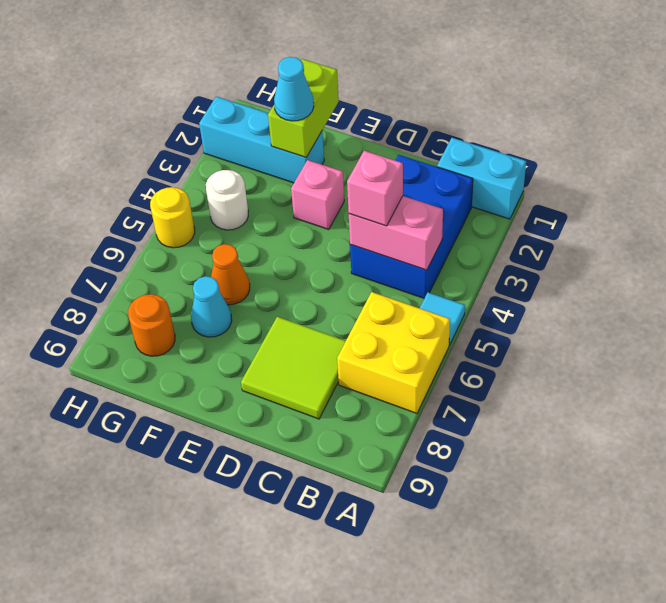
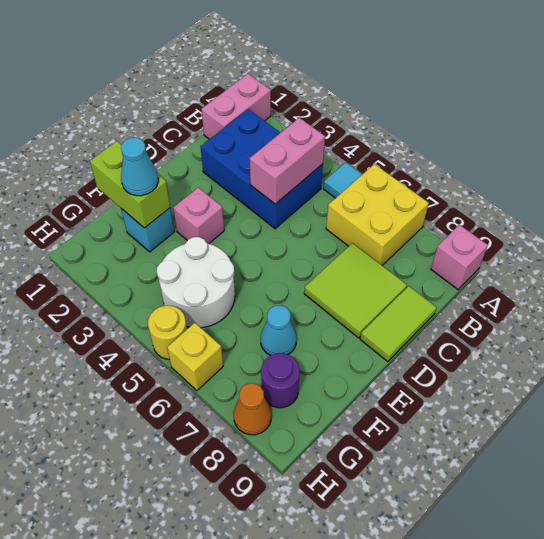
cyan brick A1:B1 level 1 -> pink brick A1:B1 level 1
pink brick C4 level 3 -> pink brick A9 level 1
none -> lime tile C9:D9 level 1
cyan brick F2:H2 level 1 -> cyan brick F2 level 1
orange cone F6 level 1 -> orange cone H8 level 1
white round brick G4 level 1 -> white round brick F4:G5 level 1
orange round brick G8 level 1 -> purple round brick G8 level 1
none -> yellow brick H6 level 1

